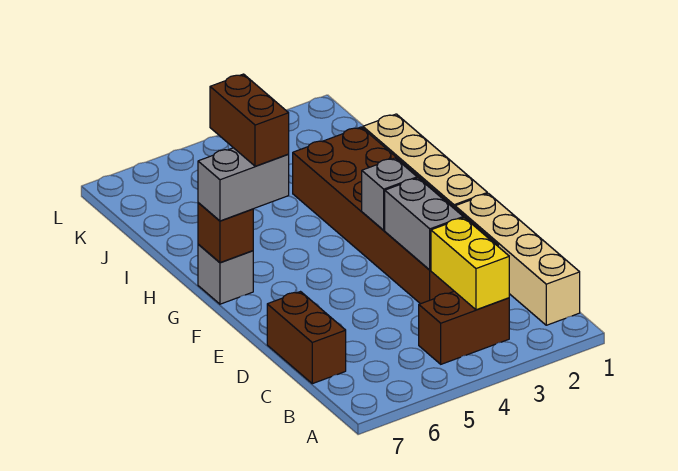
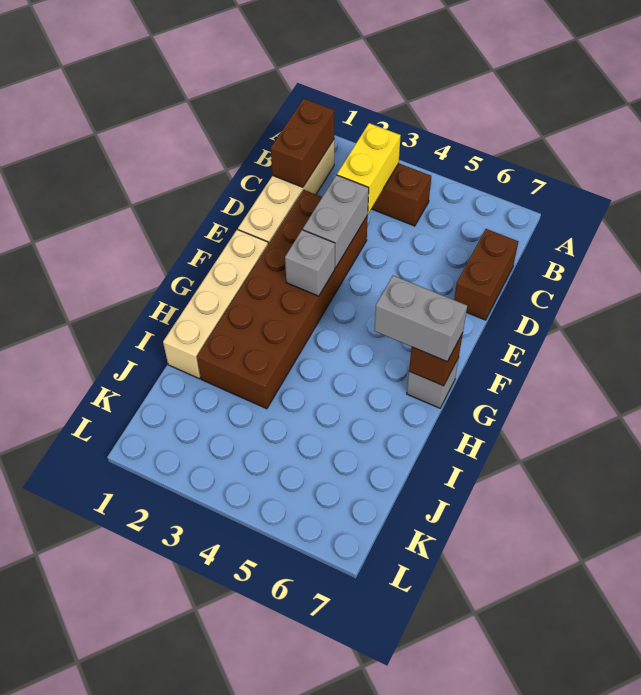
brown brick G6:H6 level 4 -> brown brick B1:C1 level 2

